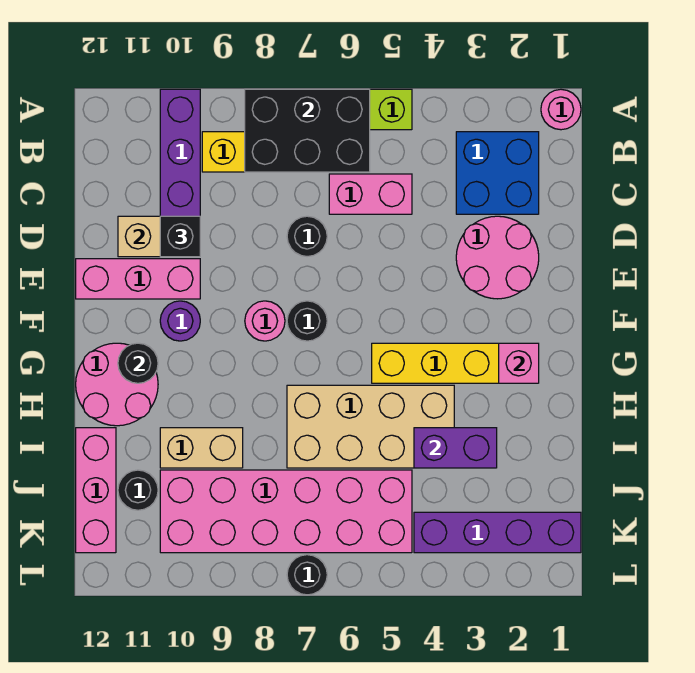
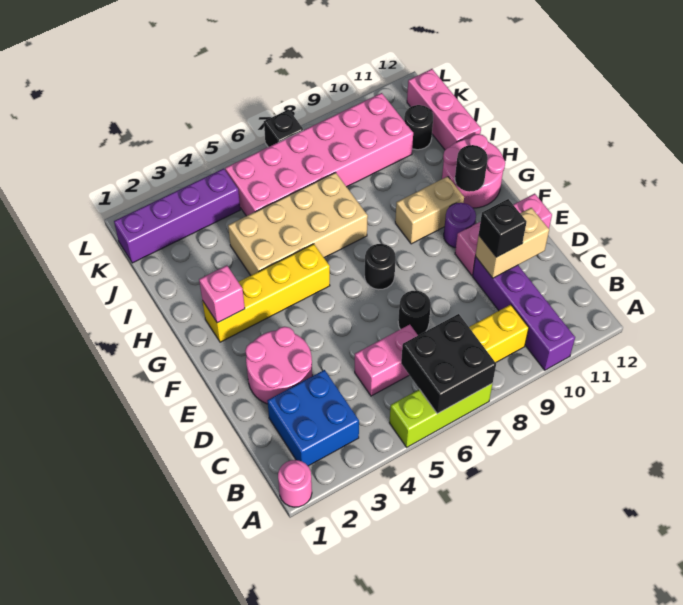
black brick A6:B8 level 2 -> black brick A6:B7 level 2
pink round brick F8 level 1 -> none
purple brick I3:I4 level 2 -> none
tan brick I9:I10 level 1 -> tan brick G9:G10 level 1
black round brick L7 level 1 -> black brick L7 level 1

